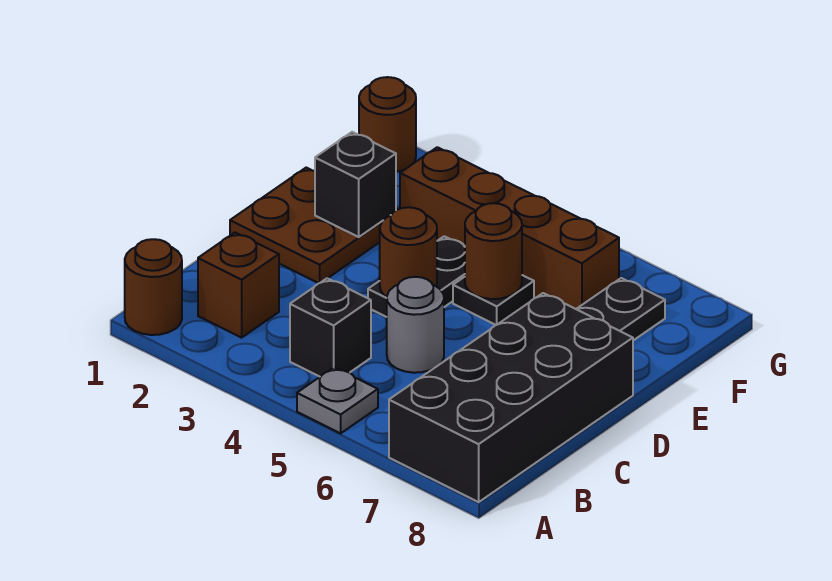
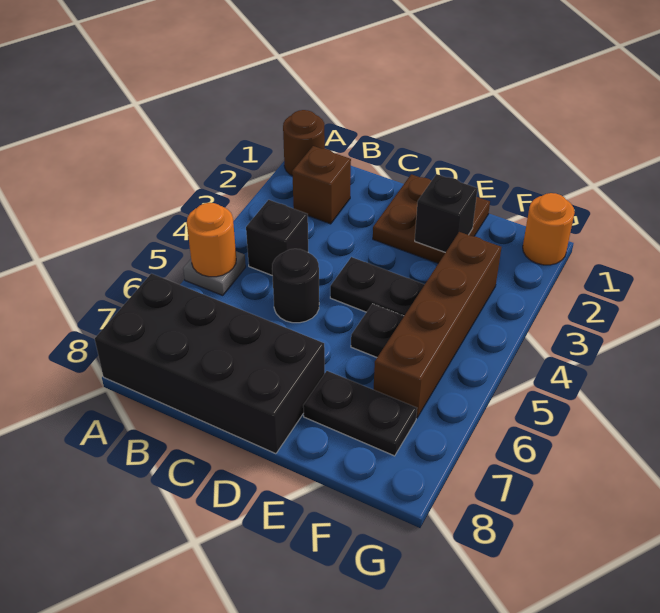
none -> orange round brick A5 level 2
grey round brick C5 level 1 -> black round brick C5 level 1
brown round brick D4 level 2 -> none
brown round brick E5 level 2 -> none
brown round brick G1 level 1 -> orange round brick G1 level 1

